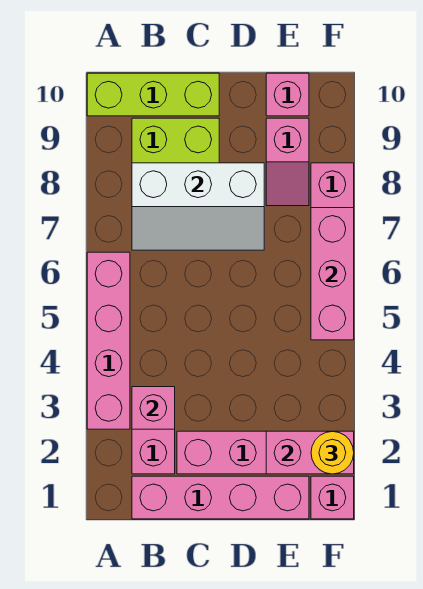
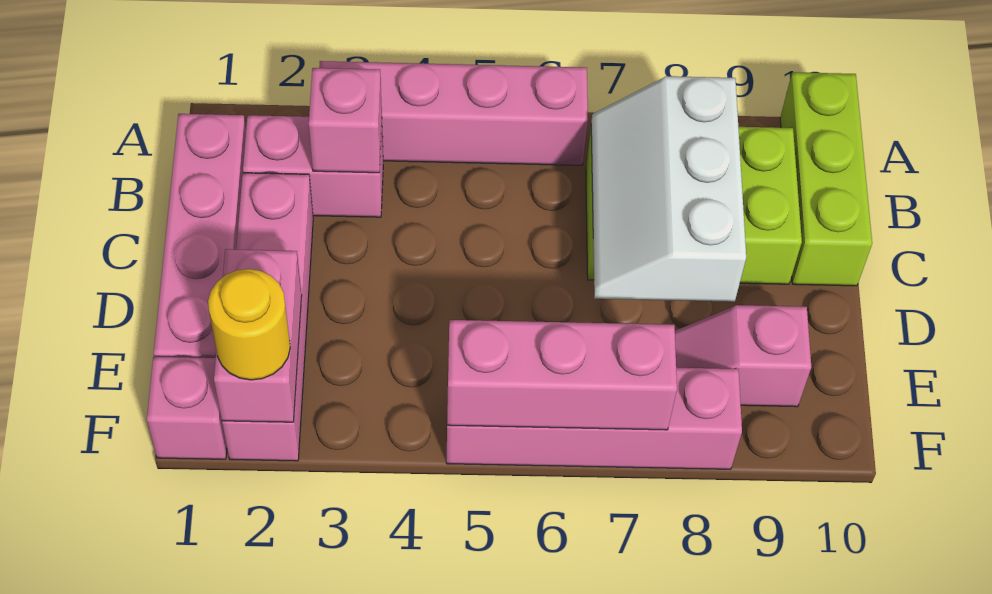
pink brick E10 level 1 -> none

